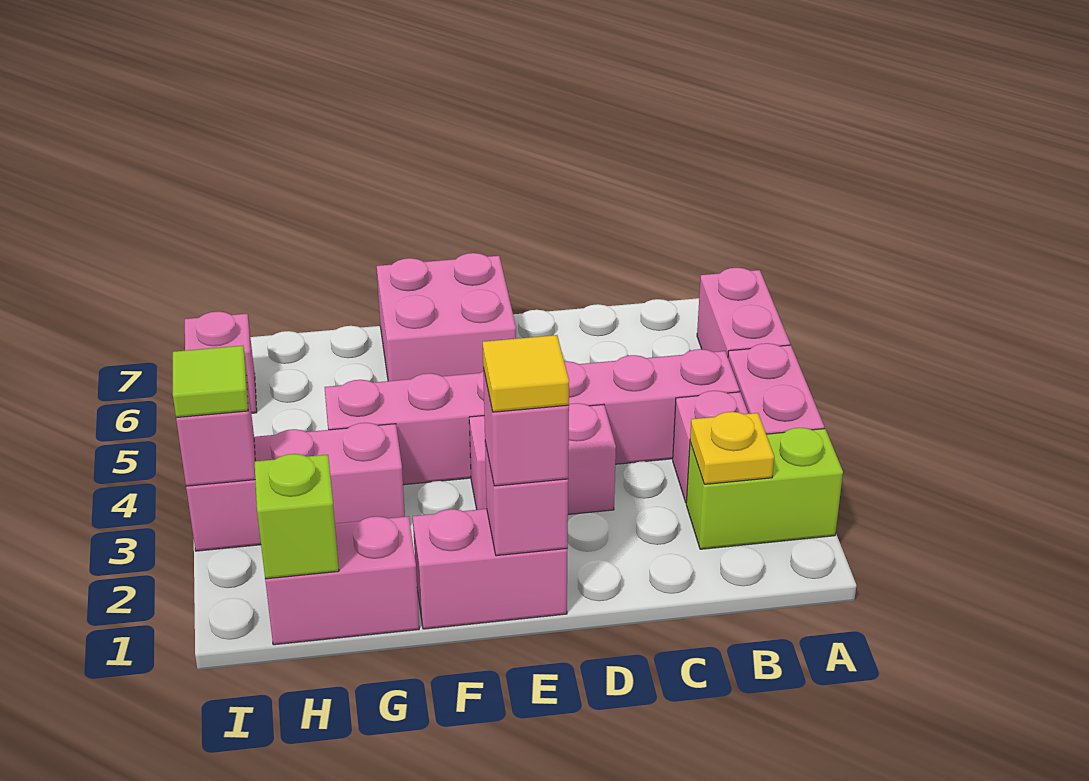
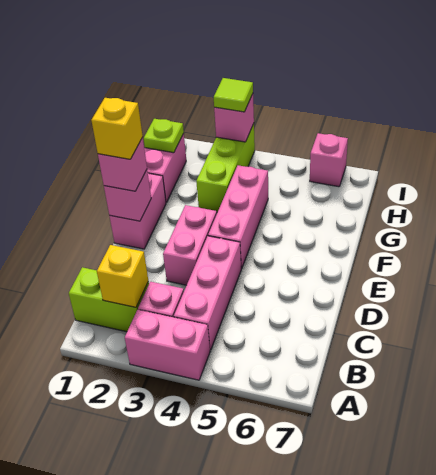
lime brick A2:B2 level 1 -> lime brick B1:B2 level 1
pink brick A5:A6 level 1 -> none
yellow plate B2 level 2 -> yellow brick B2 level 2
yellow tile E1 level 4 -> yellow brick E1 level 4
pink brick E6:F7 level 1 -> none
pink brick G3:I3 level 1 -> lime brick G3:I3 level 1
lime brick H1 level 2 -> lime plate H1 level 2

